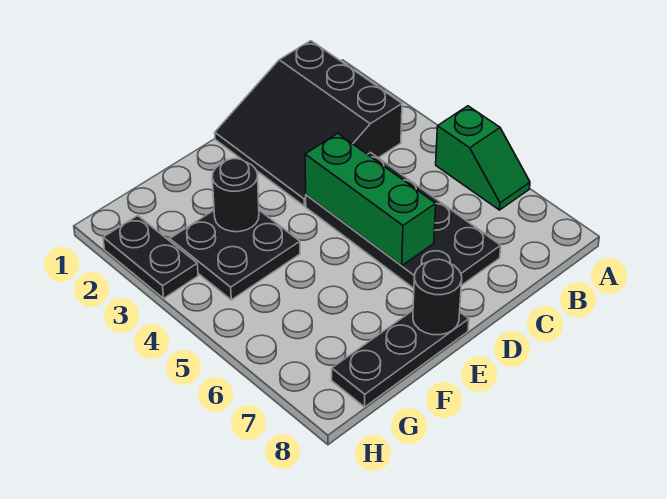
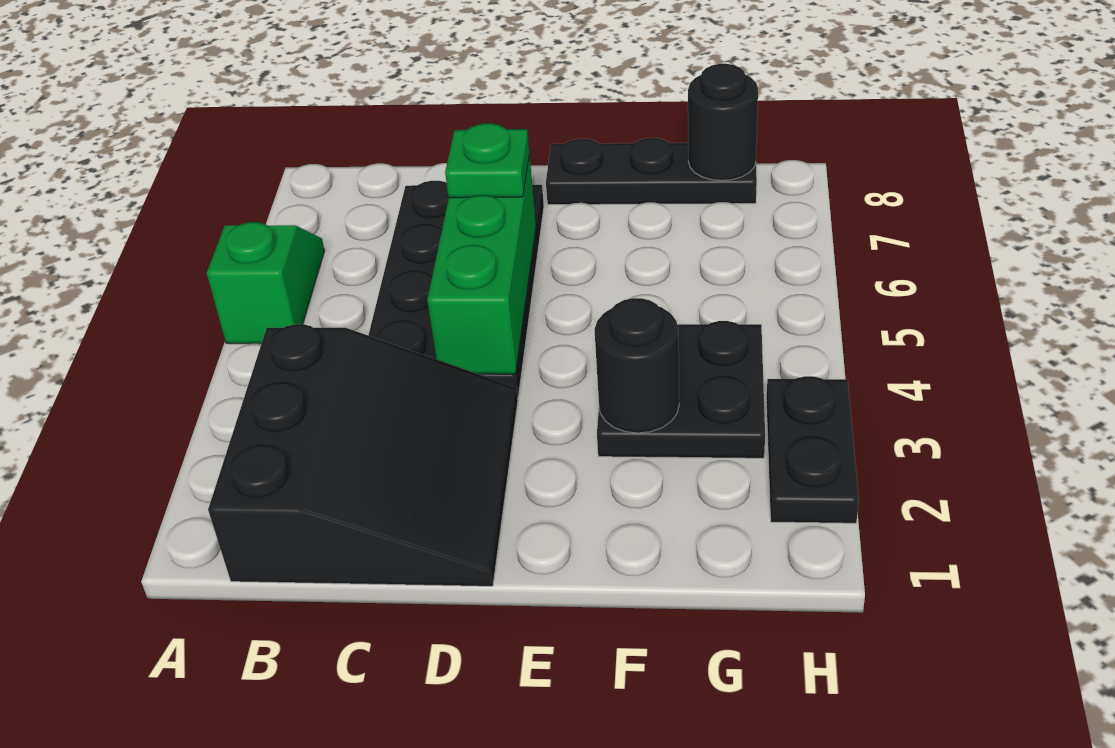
none -> green plate D6 level 3
black round brick E8 level 2 -> black round brick G8 level 2

